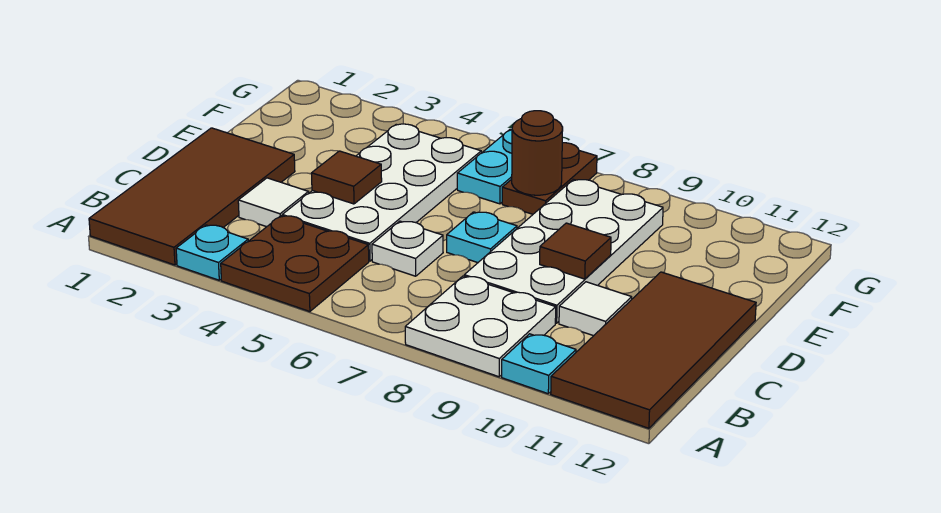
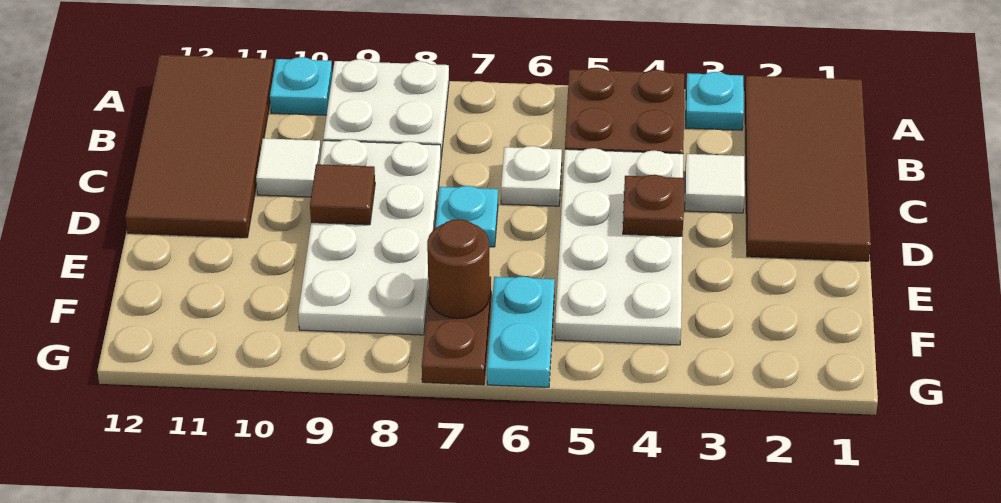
brown tile D4 level 2 -> brown plate D4 level 2

